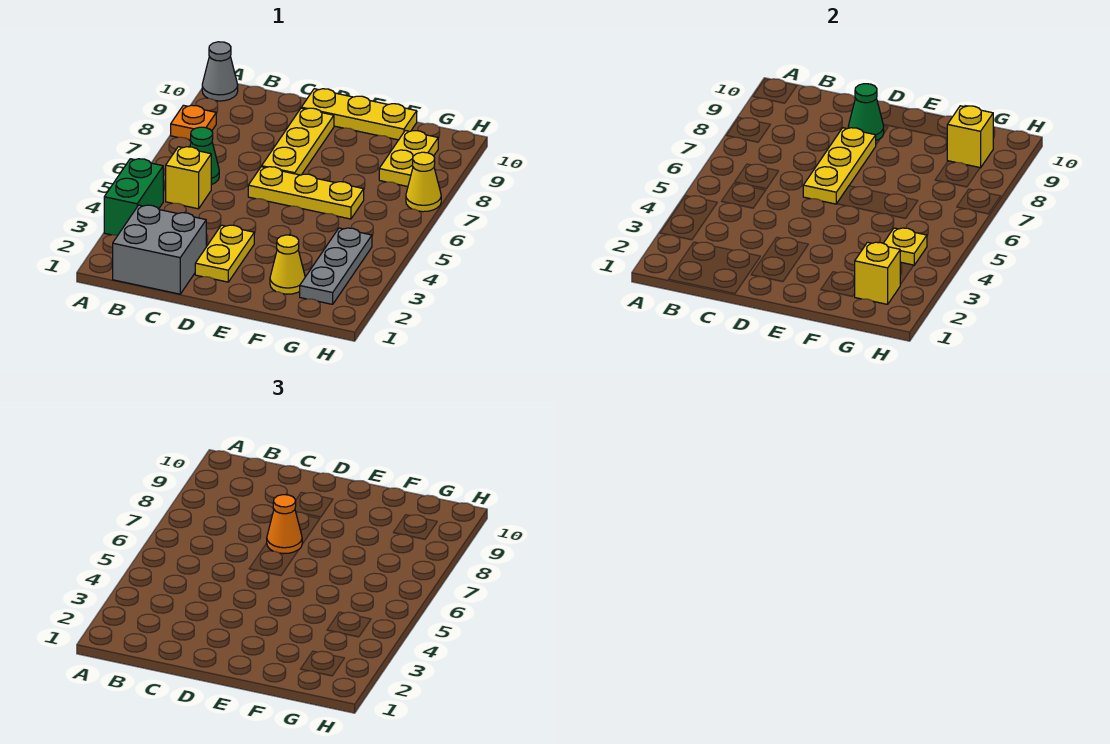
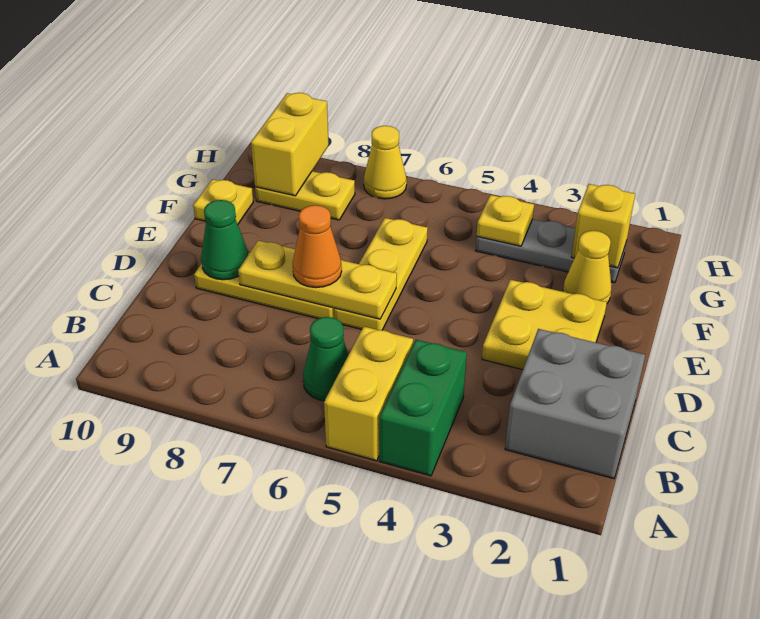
green brick A3:A4 level 1 -> green brick A4:B4 level 1
orange plate A8 level 1 -> none
grey cone A10 level 1 -> none
yellow brick B5 level 1 -> yellow brick A5:B5 level 1
yellow plate D2:D3 level 1 -> yellow plate D2:E3 level 1
yellow plate D10:F10 level 1 -> yellow plate F10 level 1
yellow brick G9 level 2 -> yellow brick G9:H9 level 2

